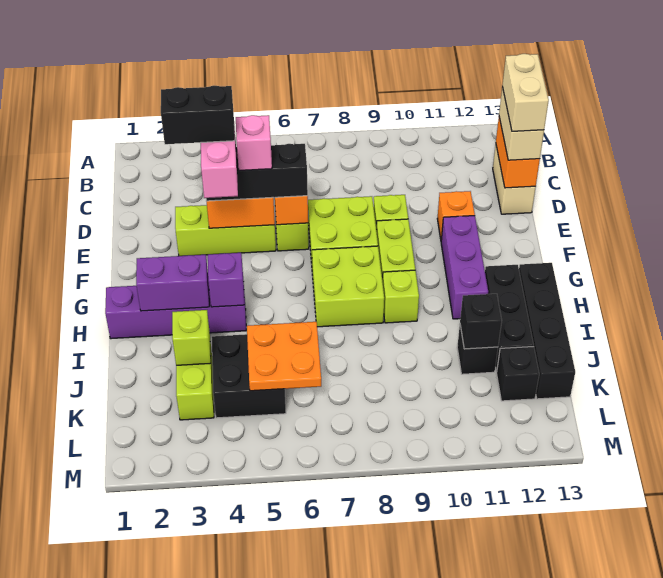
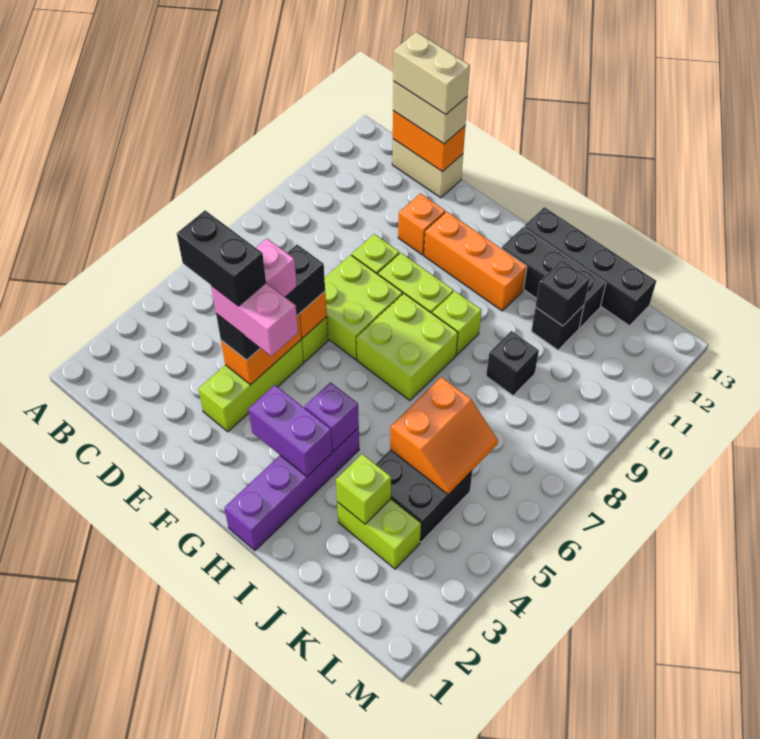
black brick E3:E4 level 5 -> black brick D4:E4 level 5
purple brick F11:H11 level 1 -> orange brick F11:H11 level 1
purple brick H2:H3 level 2 -> purple brick G3:H3 level 2
orange plate J5:K6 level 2 -> orange slope J5:K6 level 2 top J
black brick K12 level 1 -> black brick J9 level 1

